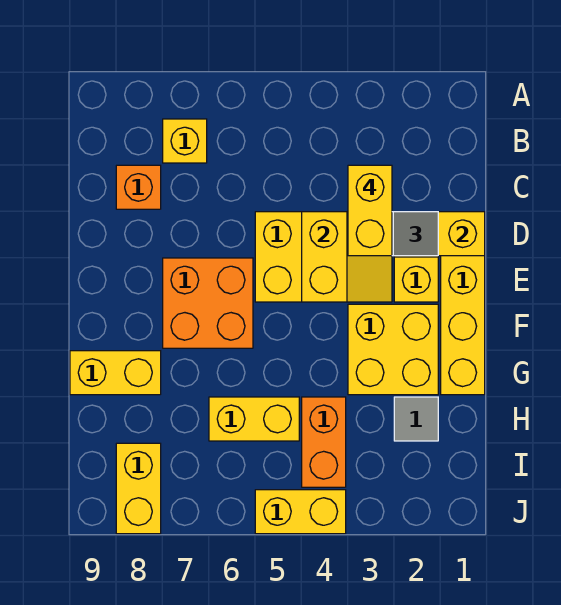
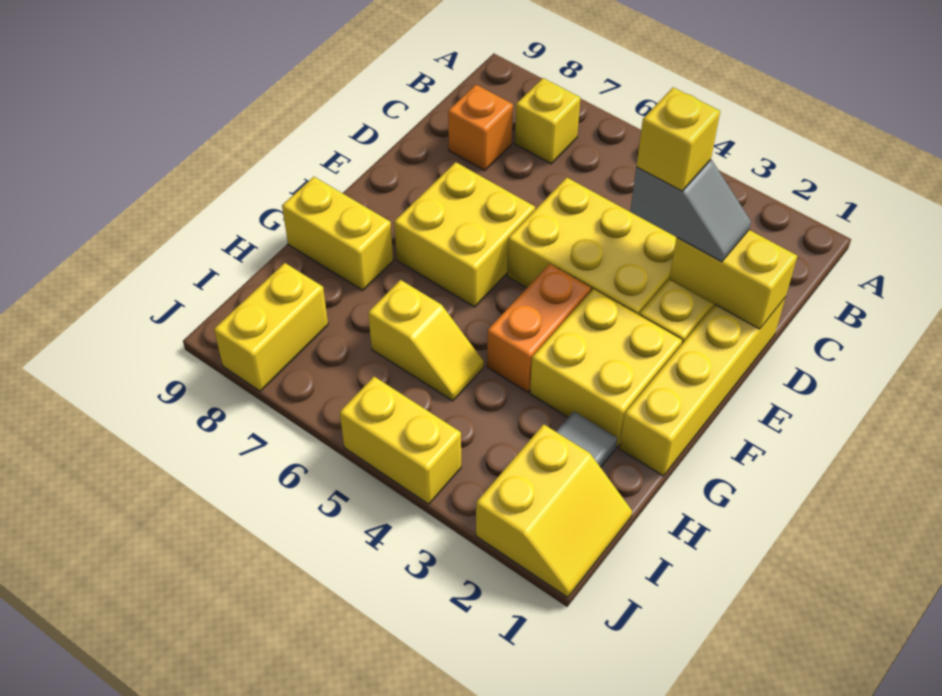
yellow brick C3:D3 level 4 -> yellow brick D3 level 4
yellow slope D3:E4 level 2 top 4 -> yellow slope I1:J2 level 1 top 2
orange brick E6:F7 level 1 -> yellow brick E6:F7 level 1
orange brick H4:I4 level 1 -> orange brick F4:G4 level 1
yellow brick H5:H6 level 1 -> yellow slope H5:H6 level 1 top 6

